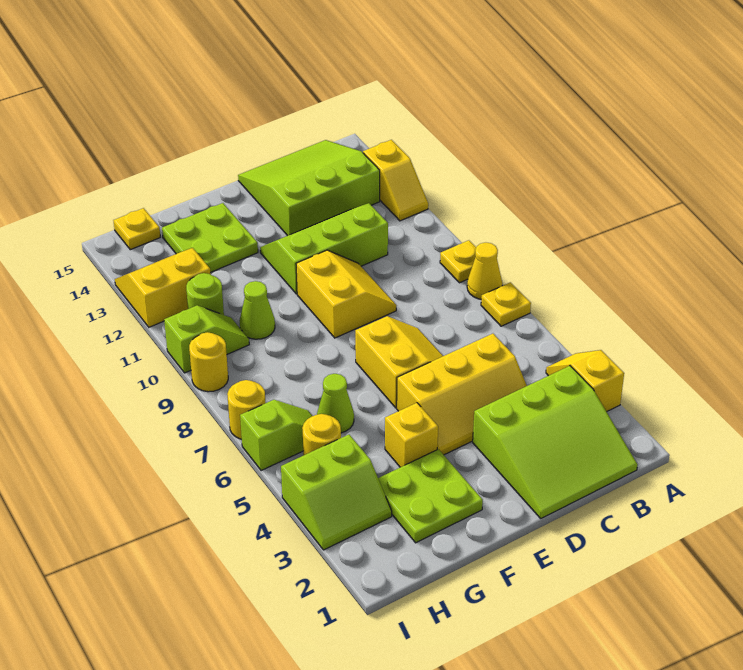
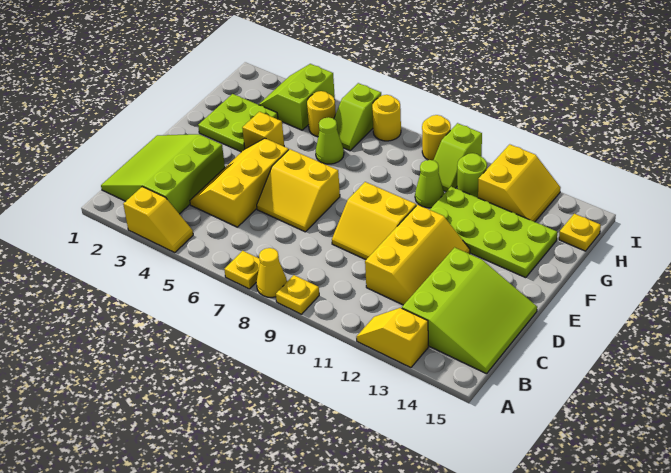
lime slope C11:E12 level 1 top 11 -> yellow slope C11:E12 level 1 top 11
lime plate F13:G14 level 1 -> lime plate F11:G14 level 1

